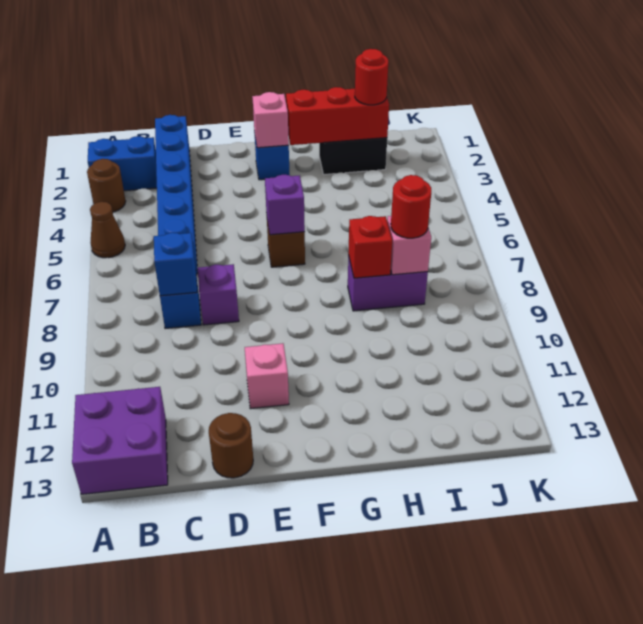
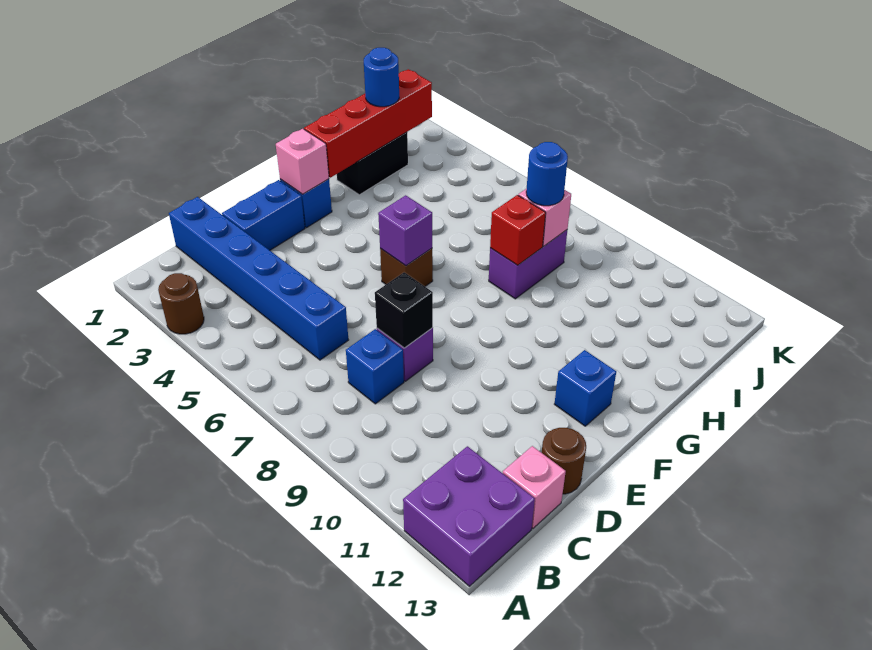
blue brick A2:B2 level 1 -> blue brick D2:E2 level 1
brown cone A5 level 1 -> none
blue brick C8 level 2 -> blue brick F12 level 1
none -> black brick D8 level 2
pink brick E11 level 1 -> pink brick C13 level 1
red brick G2:I2 level 2 -> red brick G2:J2 level 2
red round brick I2 level 3 -> blue round brick I2 level 3
red round brick I8 level 3 -> blue round brick I8 level 3

